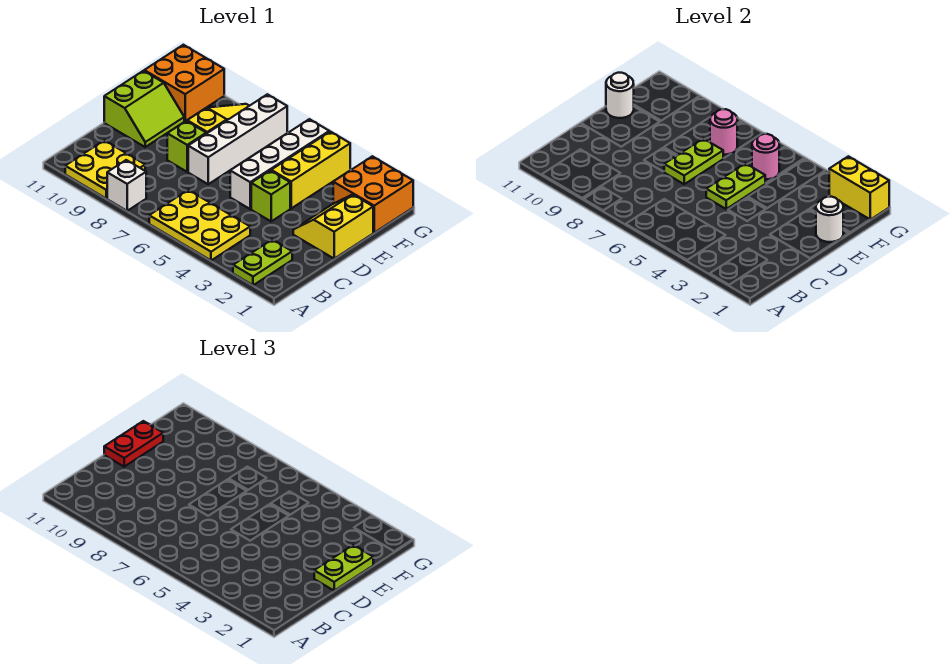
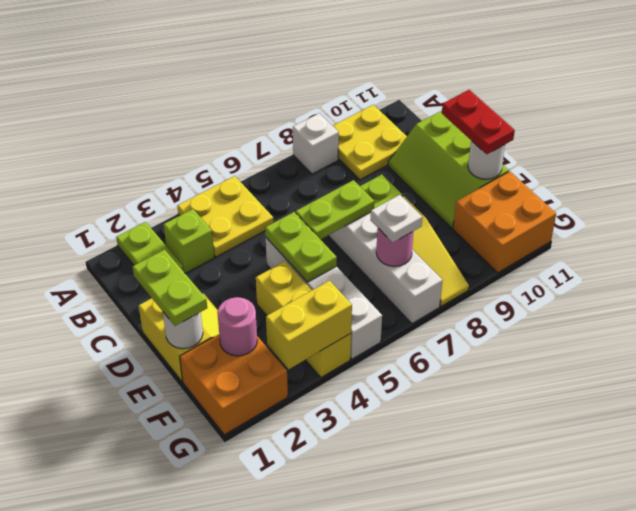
yellow plate A4:B6 level 1 -> yellow plate A4:B5 level 1
lime brick D4 level 1 -> lime brick B3 level 1
lime plate D7:E7 level 2 -> lime plate D6:D7 level 2
lime slope D10:E11 level 1 top 11 -> lime slope C10:E11 level 1 top 11
pink round brick F5 level 2 -> pink round brick F2 level 2
none -> white plate F7 level 3
yellow brick G1:G2 level 2 -> yellow brick G3:G4 level 2

